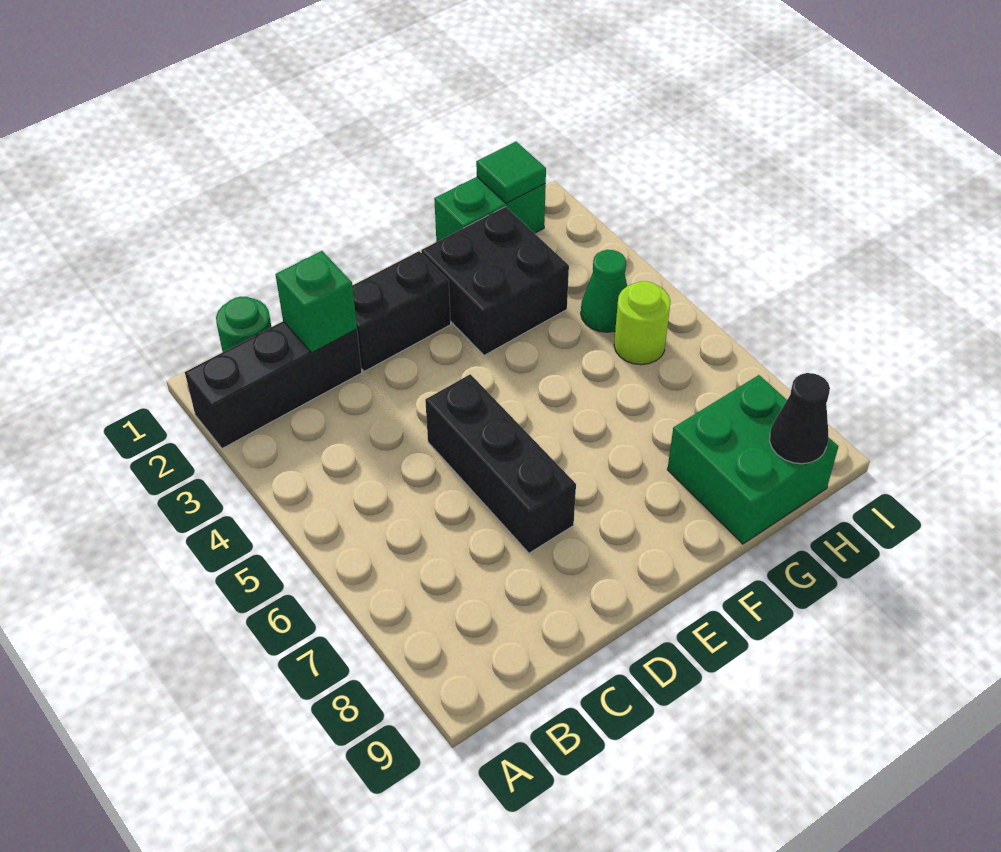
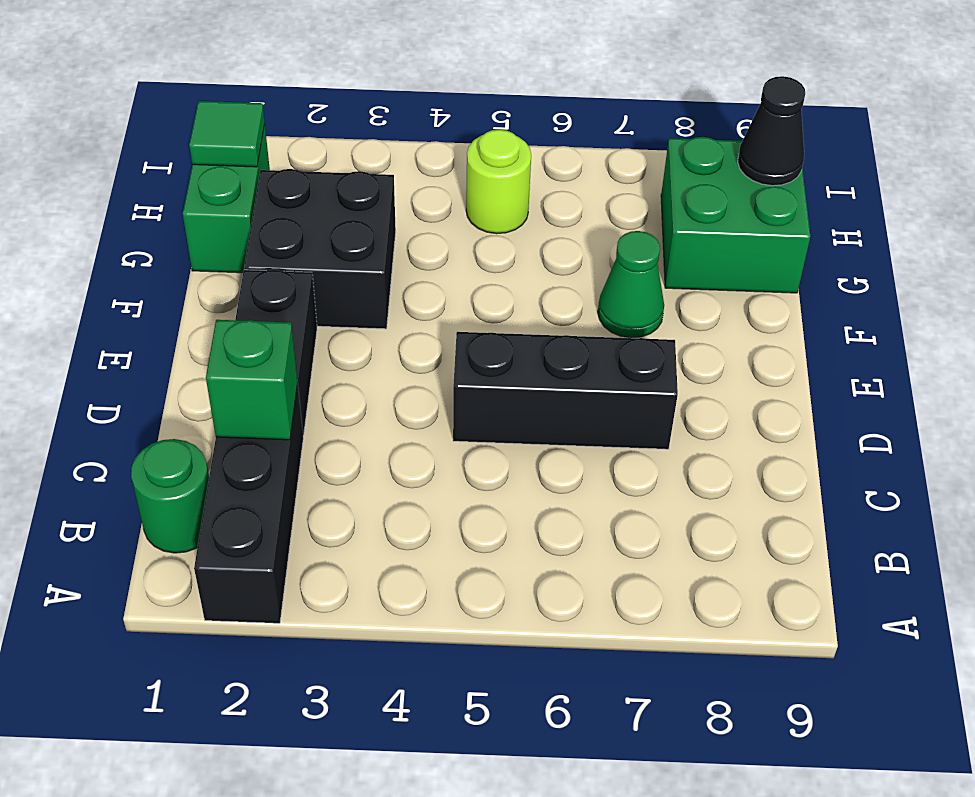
green cone H4 level 1 -> green cone F7 level 1

